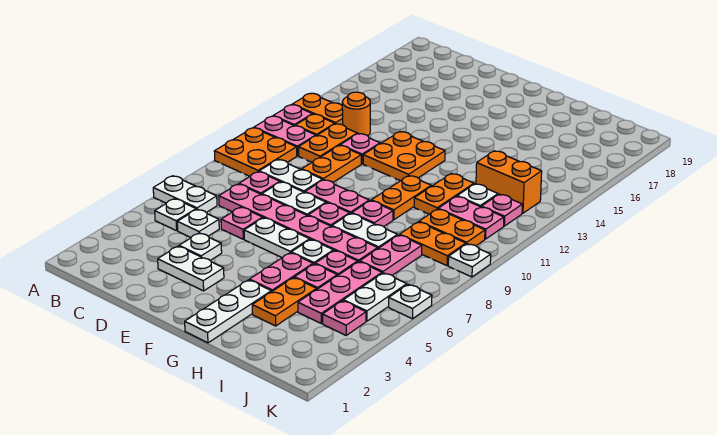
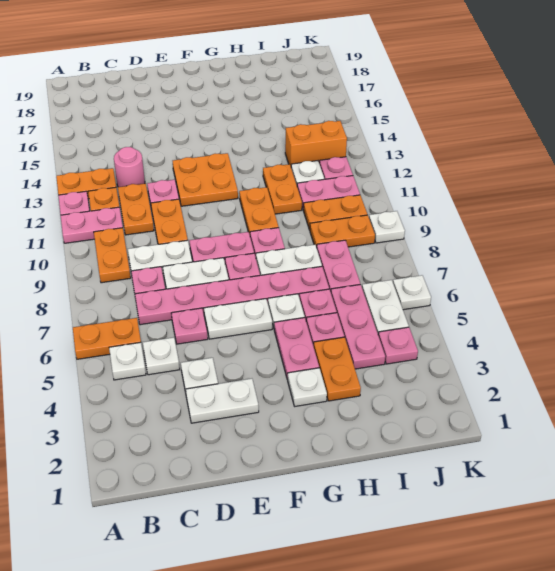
white plate A6:B6 level 1 -> orange plate A6:B6 level 1
orange plate A9:B10 level 1 -> orange plate B9:B10 level 1
orange round brick C13 level 1 -> pink round brick C13 level 1
white plate G1:G3 level 1 -> white plate G3 level 1

